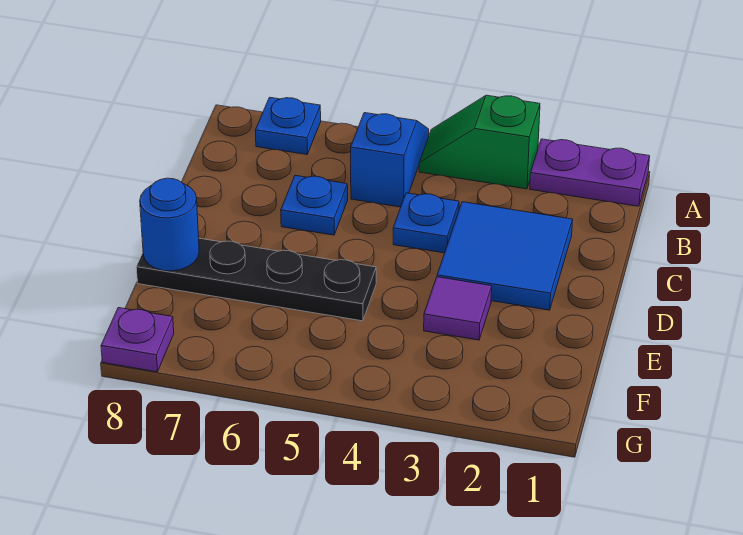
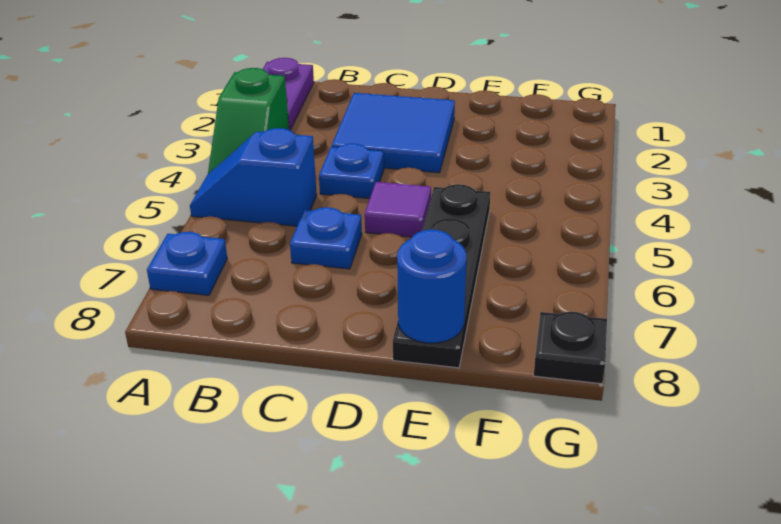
purple tile E3 level 1 -> purple tile D5 level 1
purple plate G8 level 1 -> black plate G8 level 1

